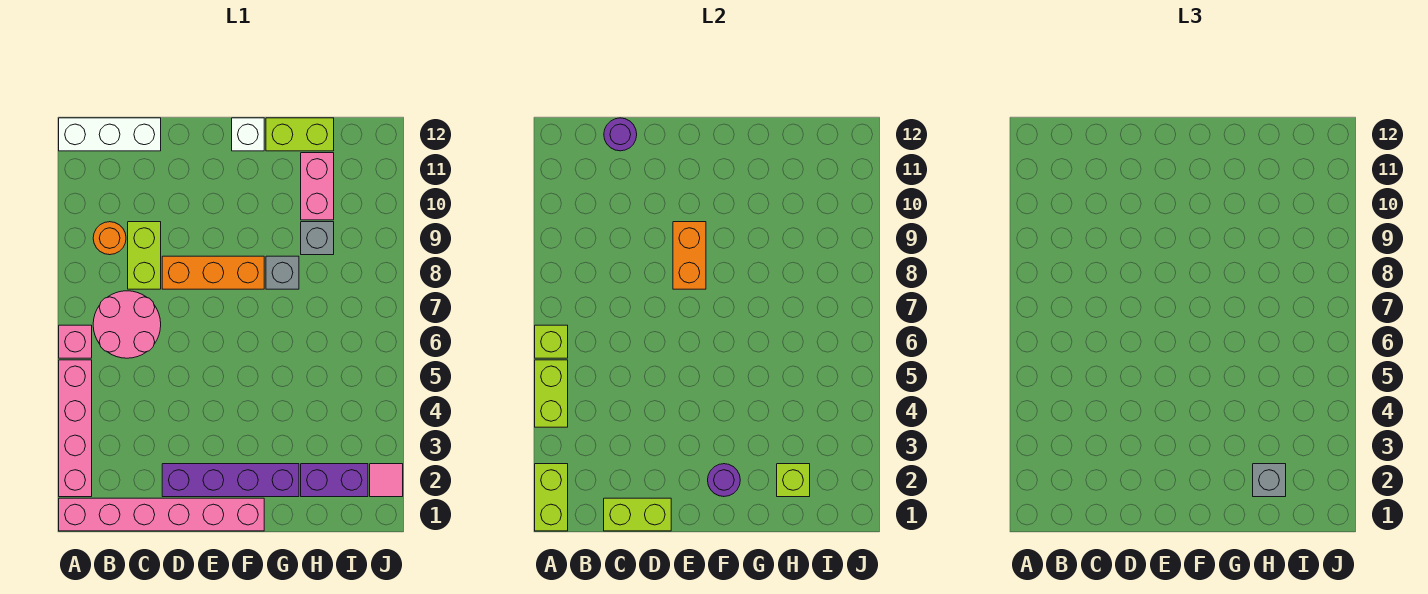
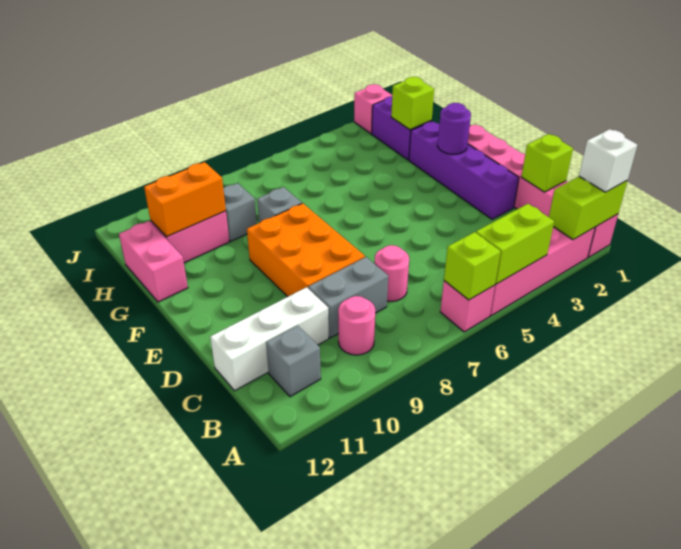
white brick A12:C12 level 1 -> white brick C10:C12 level 1
pink round brick B6:C7 level 1 -> pink round brick C7 level 1
orange round brick B9 level 1 -> pink round brick B9 level 1
lime brick C1:D1 level 2 -> lime brick C1 level 2
lime brick C8:C9 level 1 -> grey brick C8:C9 level 1
purple round brick C12 level 2 -> none
orange brick D8:F8 level 1 -> orange brick D8:F9 level 1
orange brick E8:E9 level 2 -> orange brick H10:H11 level 2
white brick F12 level 1 -> white brick A1 level 3
lime brick G12:H12 level 1 -> pink brick G12:H12 level 1
grey brick H2 level 3 -> grey brick B11 level 1
pink tile J2 level 1 -> pink brick J2 level 1

